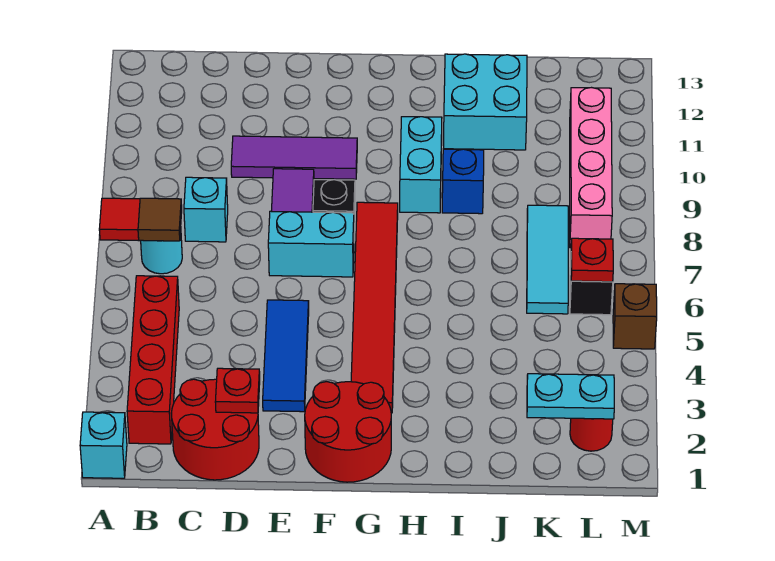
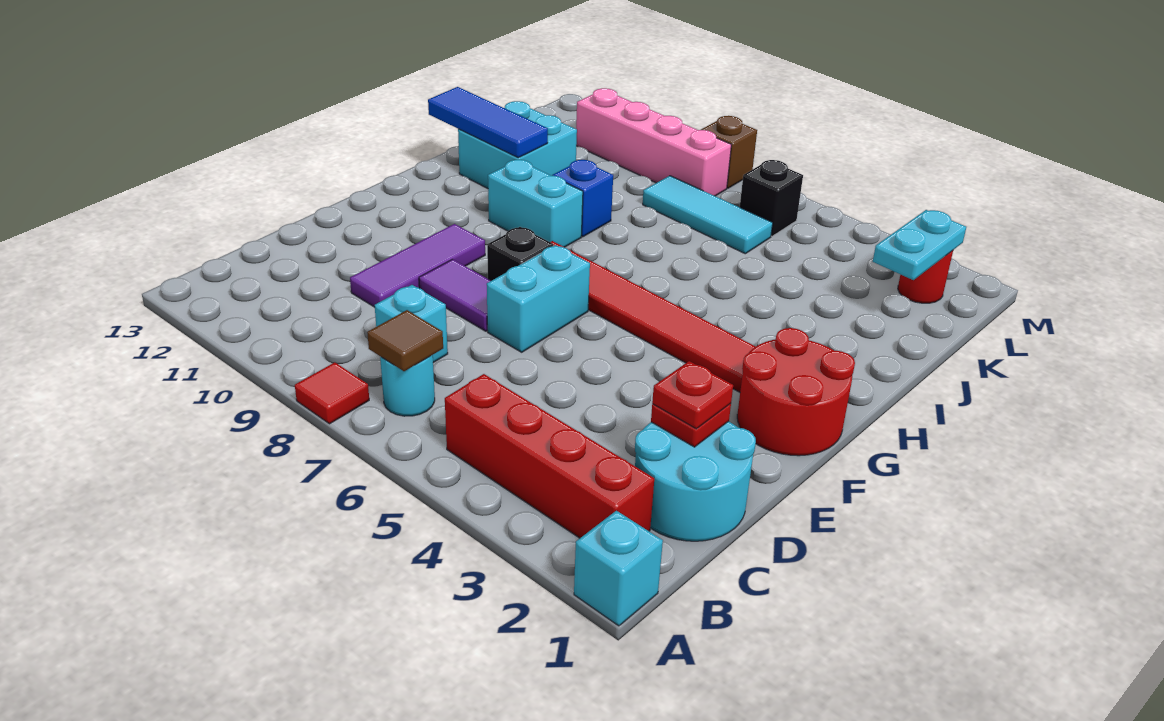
red round brick C1:D2 level 1 -> cyan round brick C1:D2 level 1
blue tile E3:E5 level 1 -> blue tile I11:I13 level 2
red plate L6 level 2 -> red plate D2 level 3
brown brick M5 level 1 -> brown brick M8 level 1

